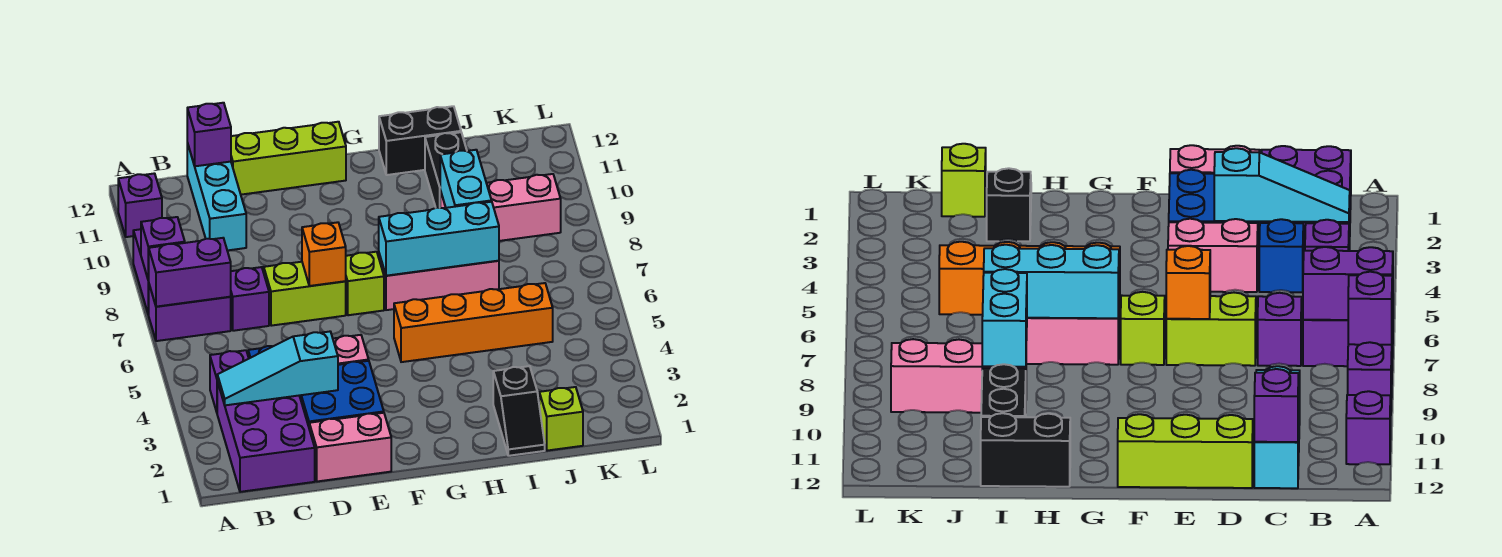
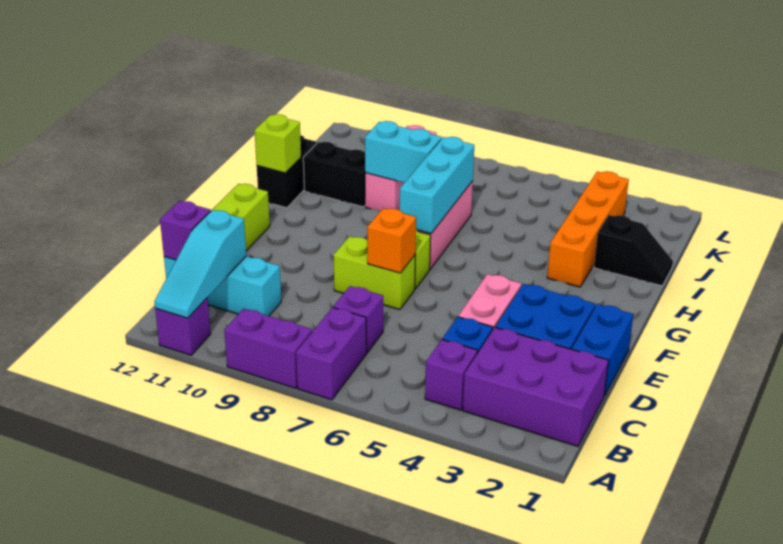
purple brick A7:B7 level 2 -> none
purple brick A8 level 2 -> none
cyan slope B3:D3 level 2 top D -> cyan slope A11:C11 level 2 top C
pink brick D1:E1 level 1 -> blue brick D1:E1 level 1
lime brick D7:E7 level 1 -> lime brick E7:E8 level 1
orange brick G5:J5 level 1 -> orange brick H3:K3 level 1
lime brick J1 level 1 -> lime brick H12 level 2

